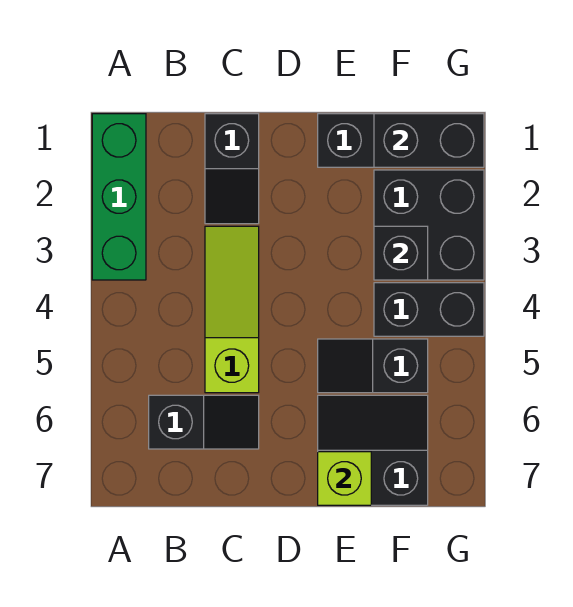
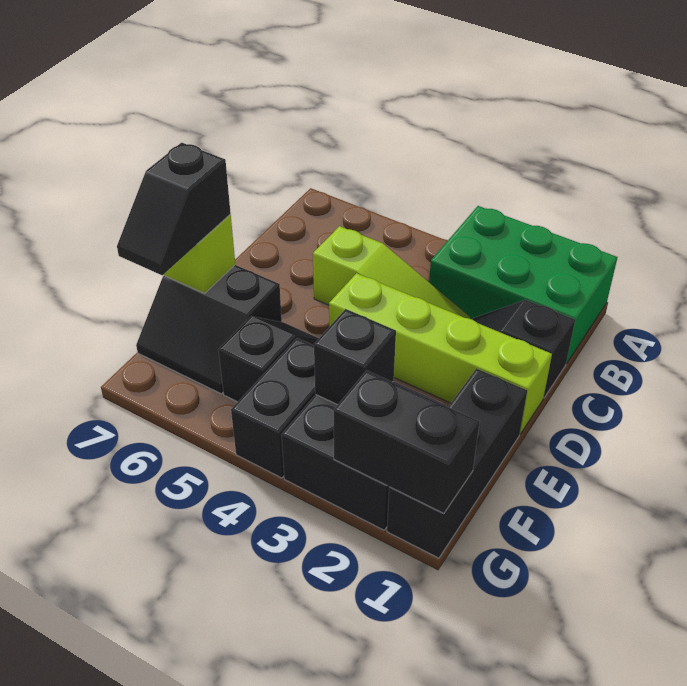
green brick A1:A3 level 1 -> green brick A1:B3 level 1
black slope B6:C6 level 1 top B -> black slope E7:F7 level 3 top E
none -> lime brick D1:D4 level 1
black slope E6:F7 level 1 top 7 -> black slope E6:F7 level 1 top E
black brick F1:G1 level 2 -> black brick G1:G2 level 2

